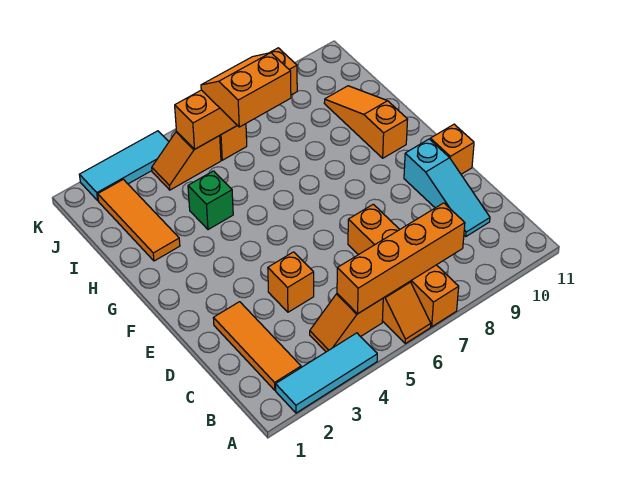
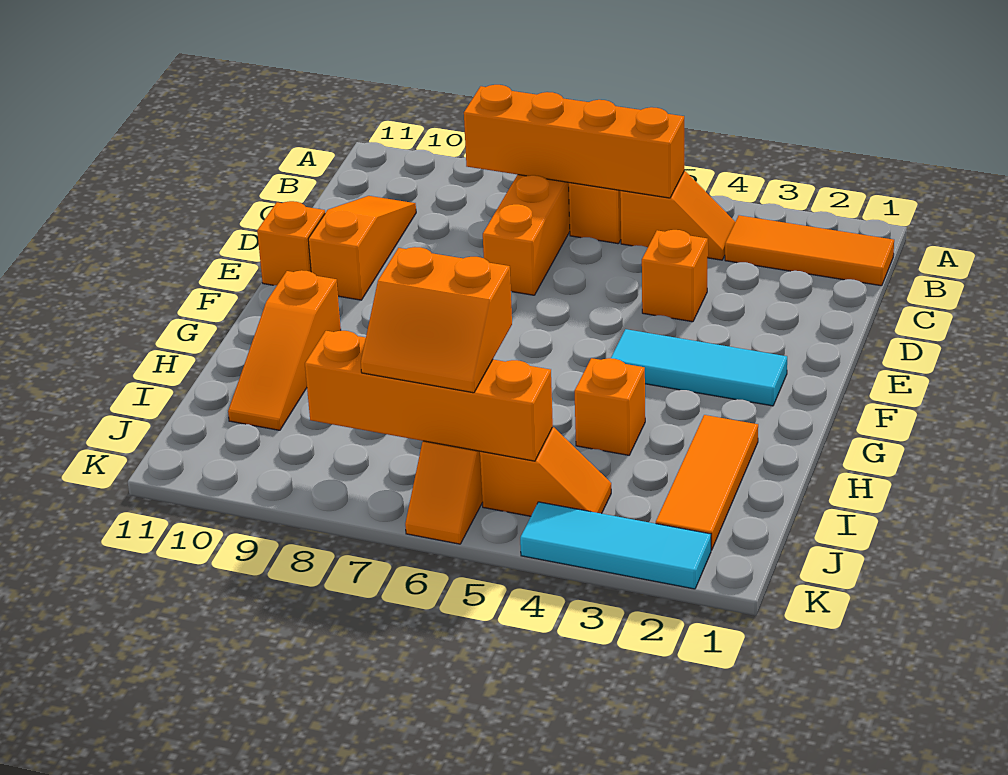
cyan tile A2:A4 level 1 -> cyan tile F2:F4 level 1
orange tile B2:D2 level 1 -> orange tile B1:B3 level 1
cyan slope C10:E10 level 1 top E -> orange slope C10:E10 level 1 top E
green brick H4 level 1 -> orange brick H4 level 1

